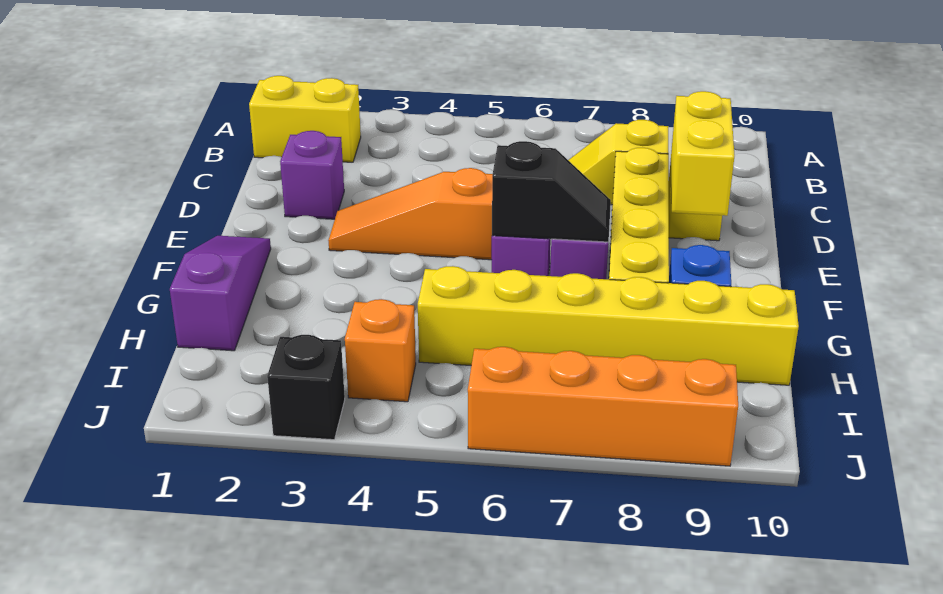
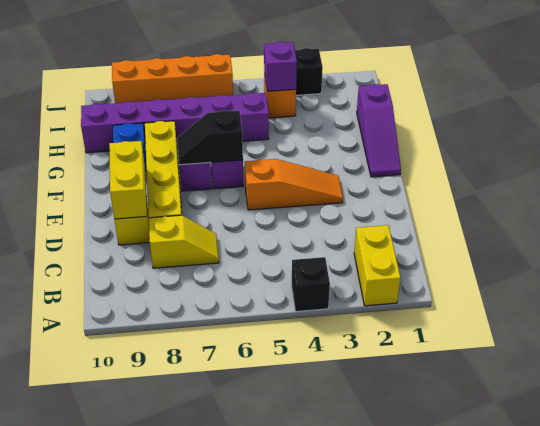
none -> black brick A4 level 1
yellow brick B1:B2 level 1 -> yellow brick A2:B2 level 1
purple brick D2 level 1 -> purple brick I4 level 2
yellow brick H5:H10 level 1 -> purple brick H5:H10 level 1

